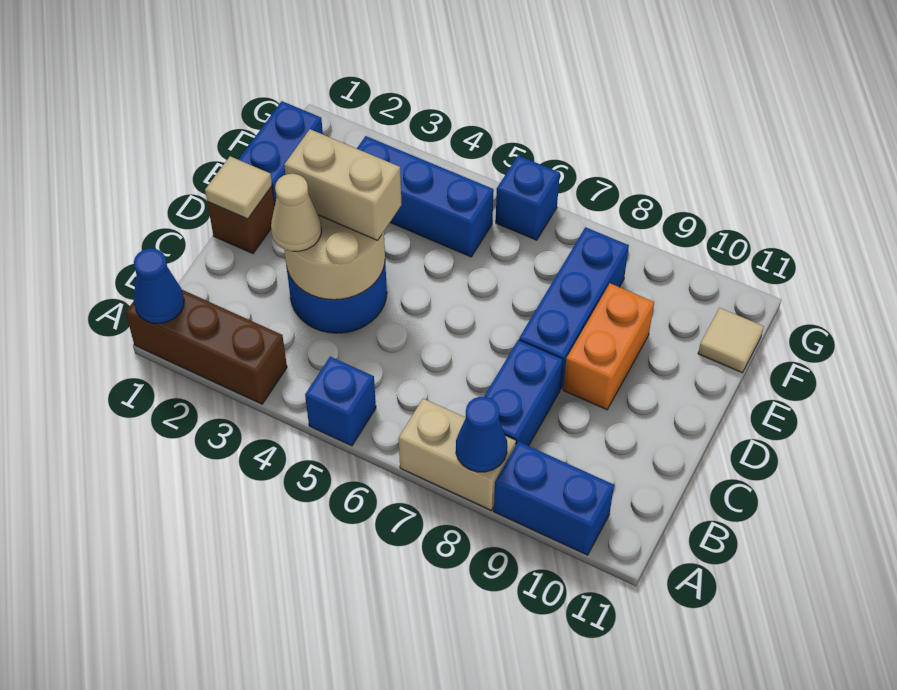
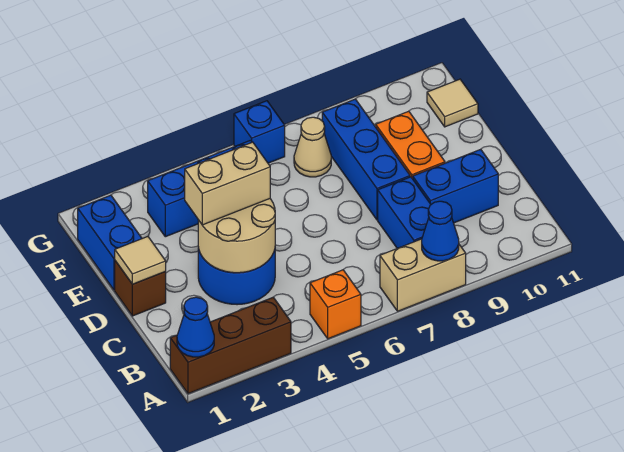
blue brick A5 level 1 -> orange brick A5 level 1
blue brick A9:A10 level 1 -> blue brick C9:C10 level 1
tan cone C3 level 3 -> tan cone F7 level 1

